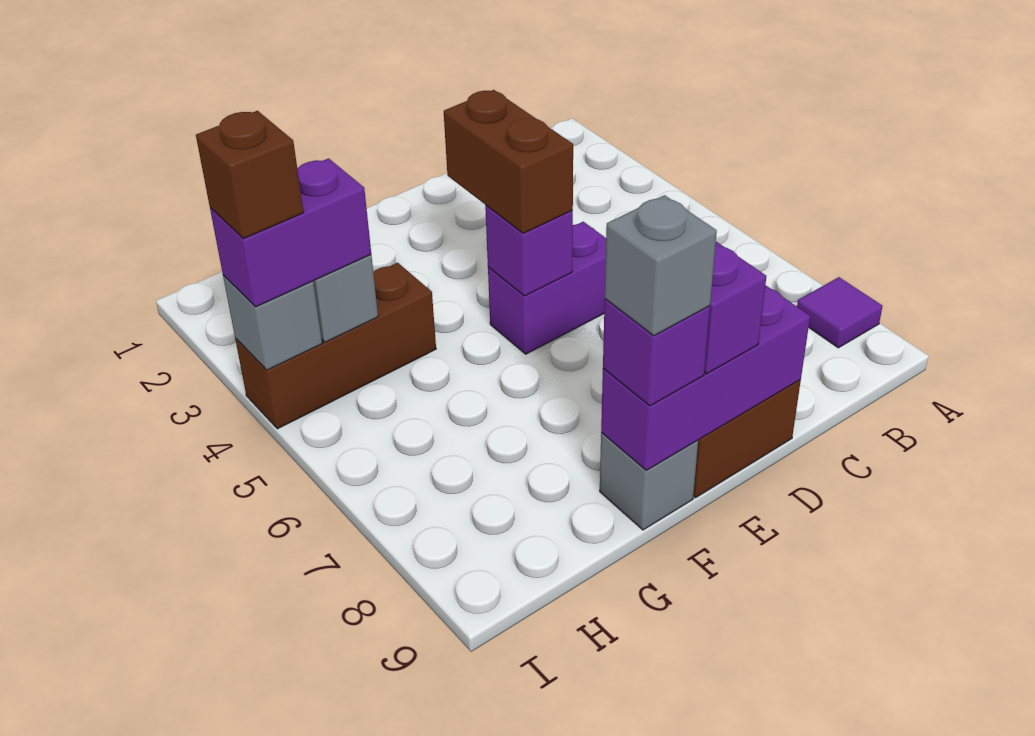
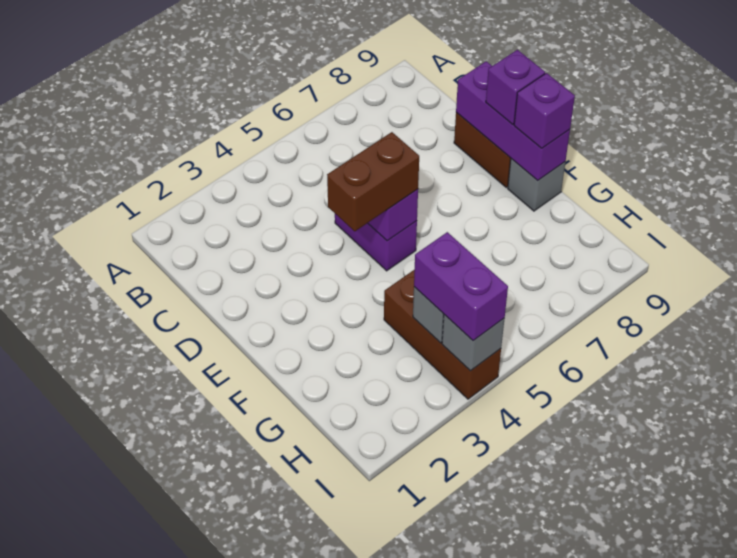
purple tile A8 level 1 -> none
grey brick F9 level 4 -> none
brown brick I4 level 4 -> none

